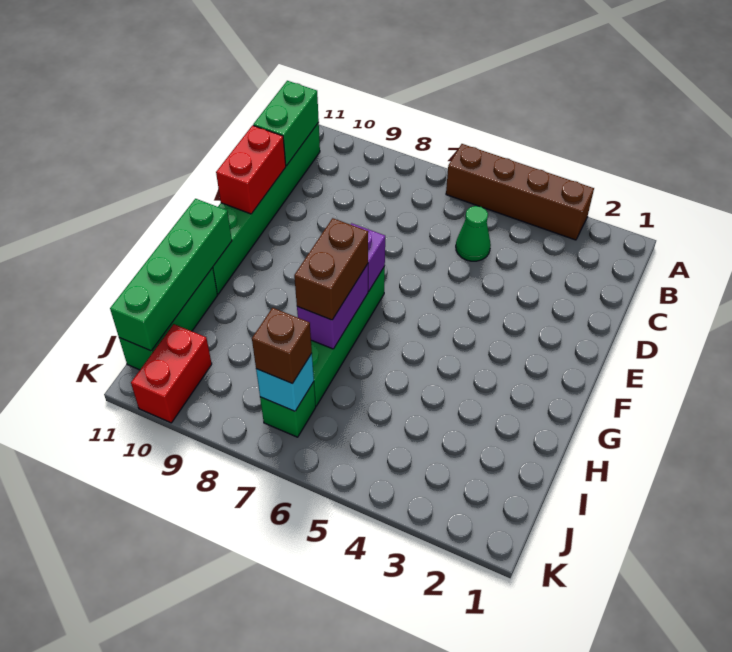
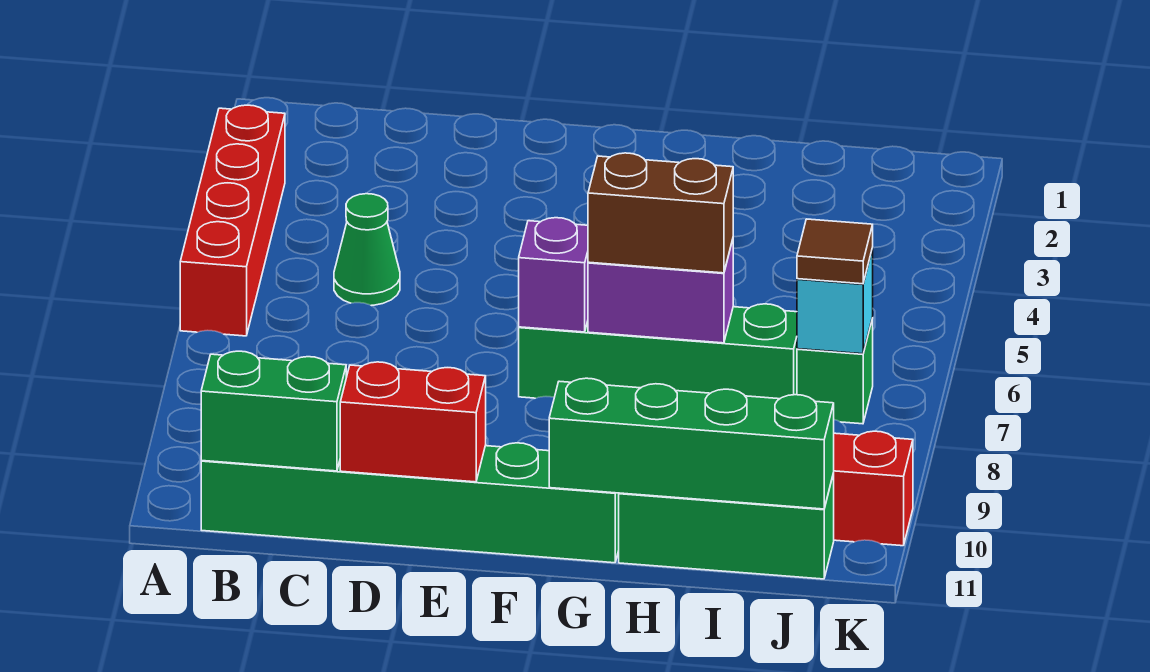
brown brick A3:A6 level 1 -> red brick A3:A6 level 1
brown brick J7 level 3 -> brown tile J7 level 3

